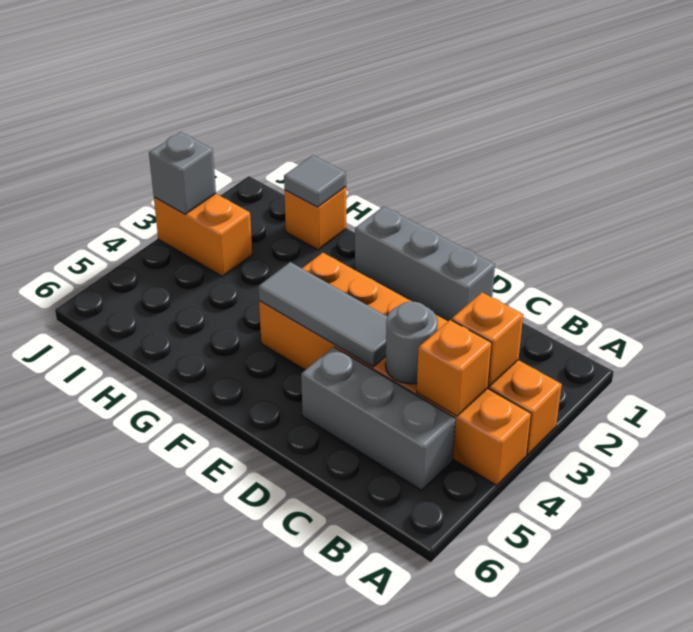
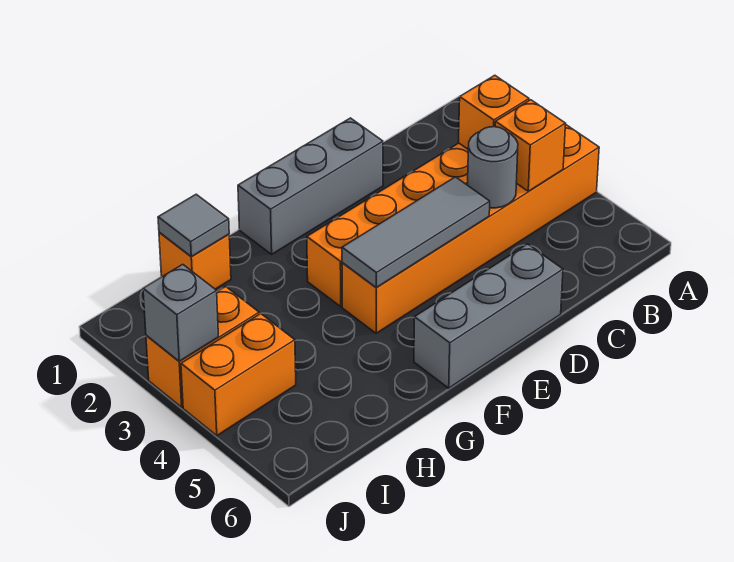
grey brick B5:D5 level 1 -> grey brick D6:F6 level 1
none -> orange brick I4:J4 level 1

